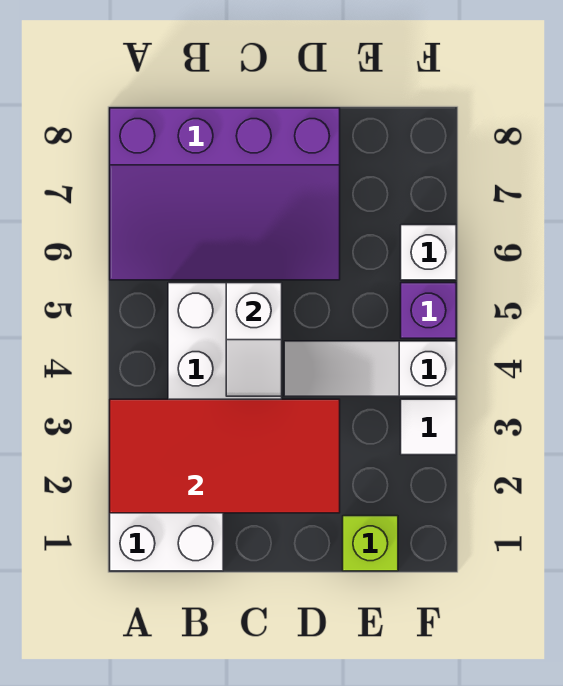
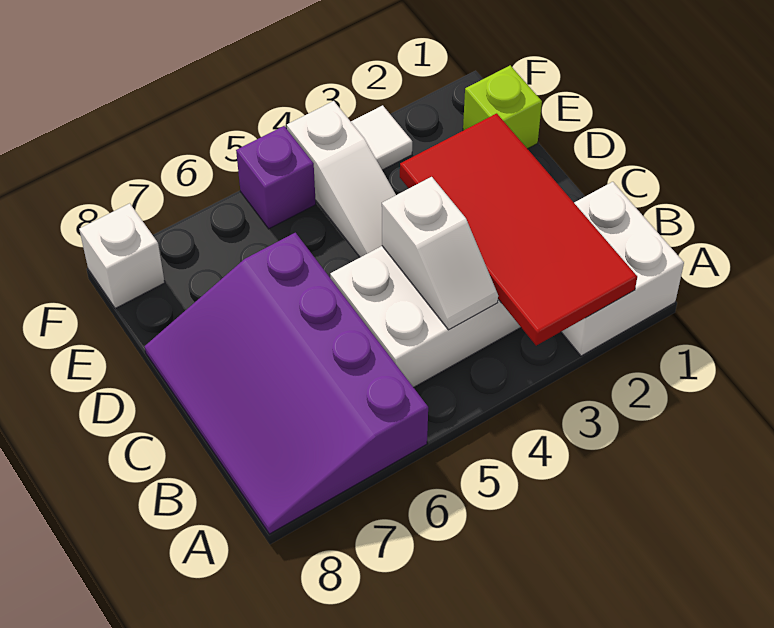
purple slope A6:D8 level 1 top 8 -> purple slope A6:D8 level 1 top 6
white slope C4:C5 level 2 top 5 -> white slope B4:C4 level 2 top C
white brick F6 level 1 -> white brick F8 level 1

